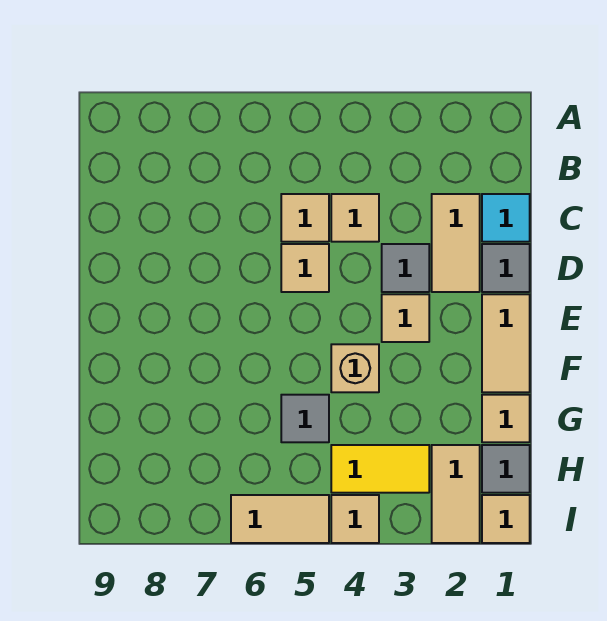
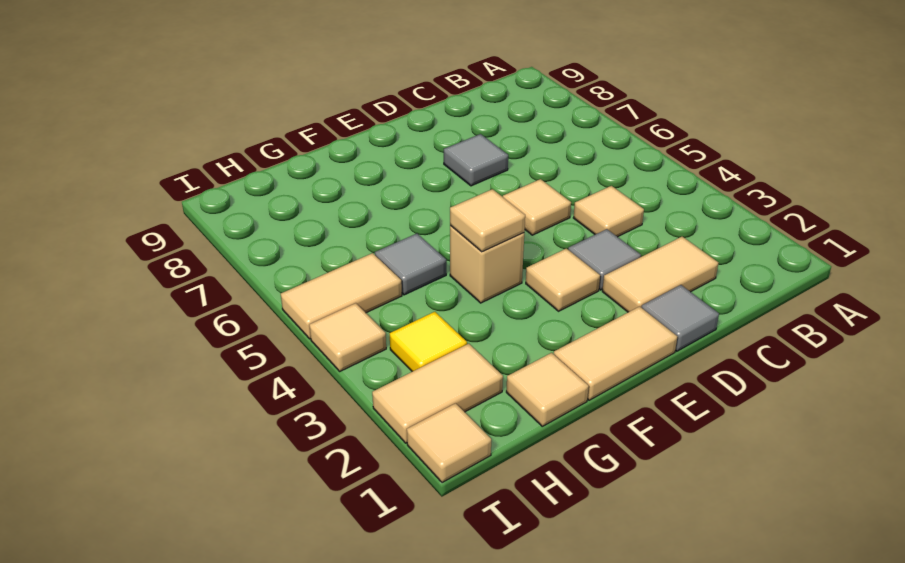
cyan tile C1 level 1 -> none
tan tile C5 level 1 -> tan tile F4 level 2
grey tile H1 level 1 -> grey tile D7 level 1
yellow tile H3:H4 level 1 -> yellow tile H3 level 1
tan tile I5:I6 level 1 -> tan tile H5:I5 level 1

